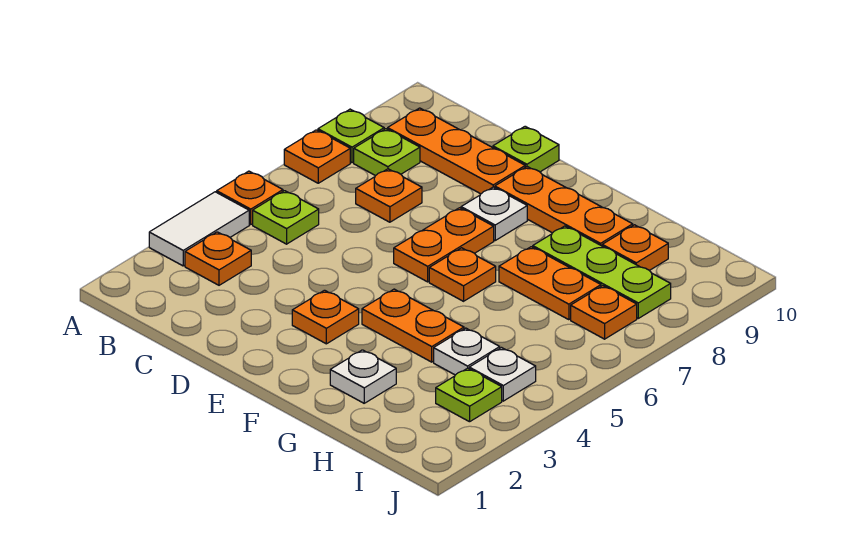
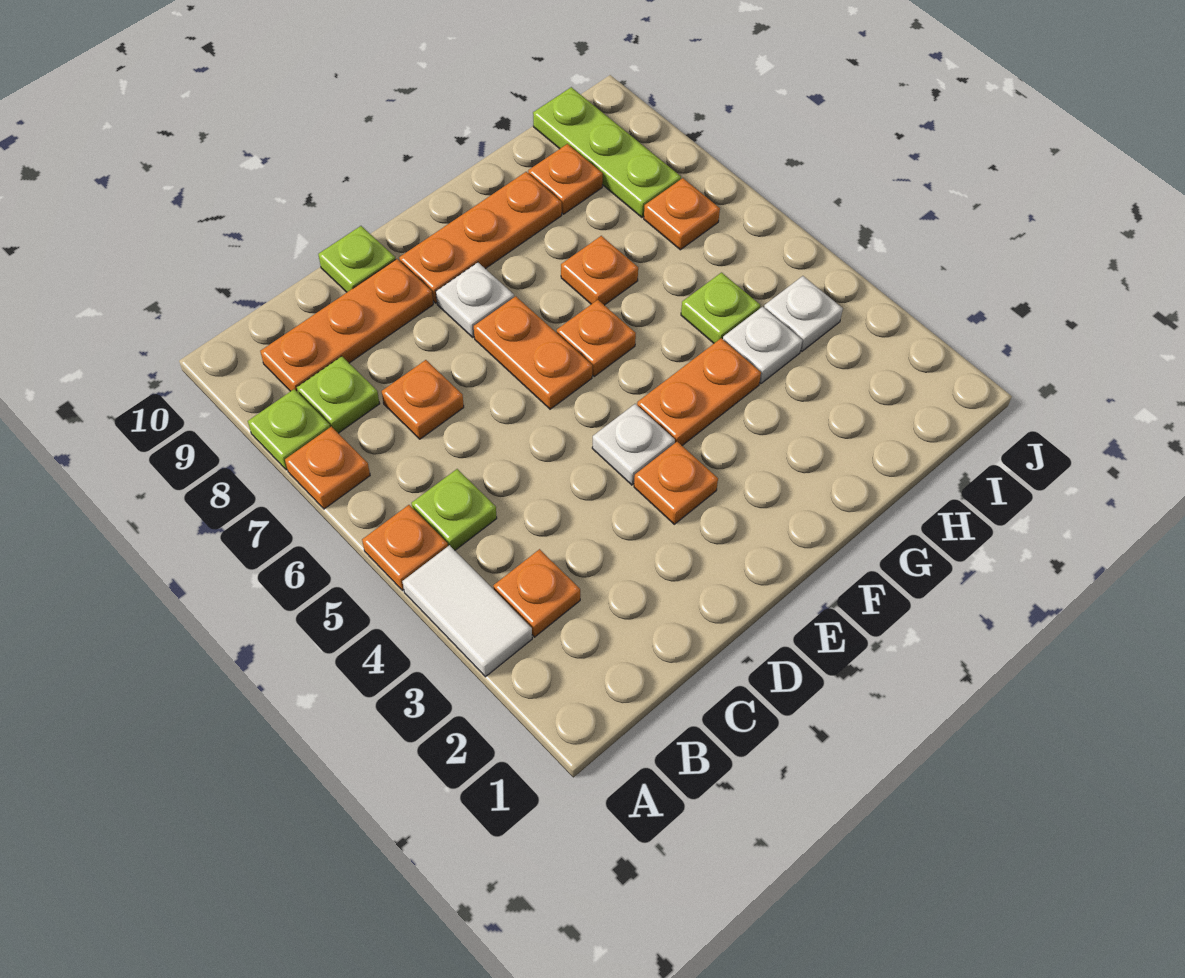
white plate G2 level 1 -> white plate E4 level 1
orange plate G7:H7 level 1 -> orange plate G7 level 1
lime plate G8:I8 level 1 -> lime plate I8:I10 level 1
lime plate I3 level 1 -> lime plate H5 level 1

